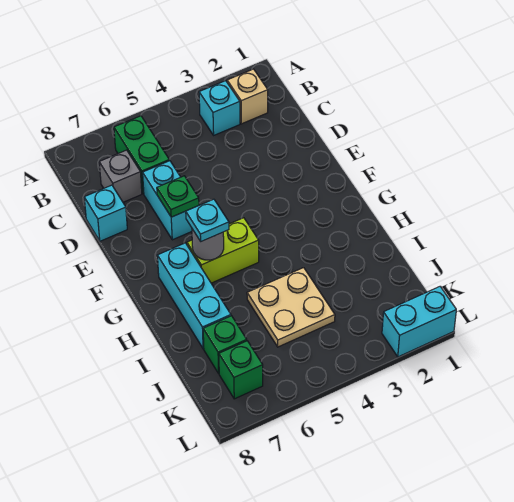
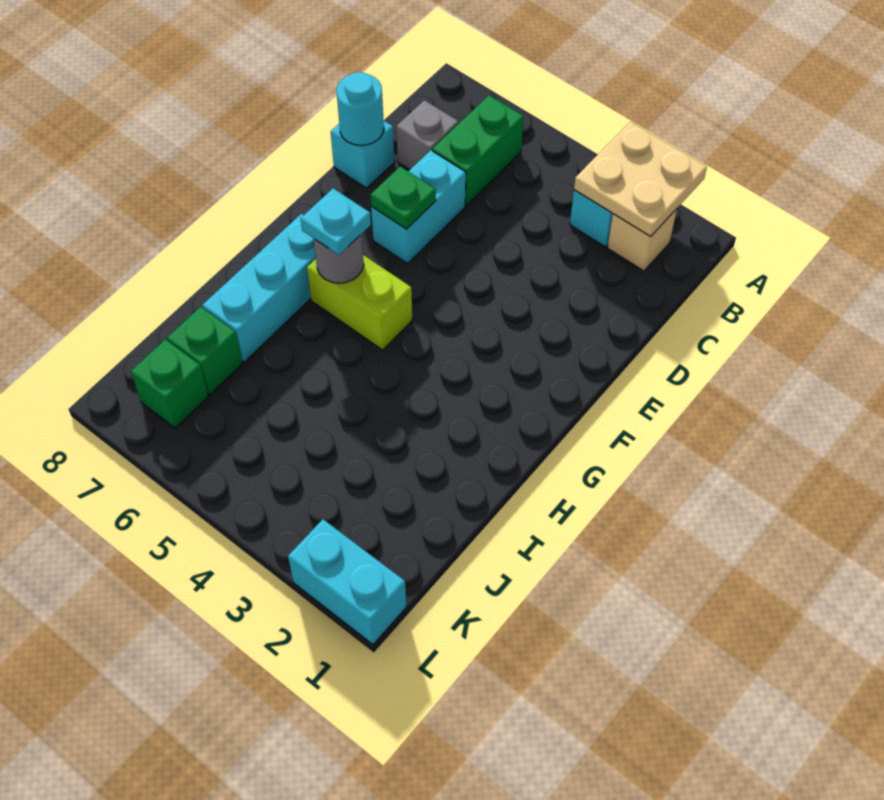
none -> cyan round brick D8 level 2
tan plate I4:J5 level 1 -> tan plate A2:B3 level 2

